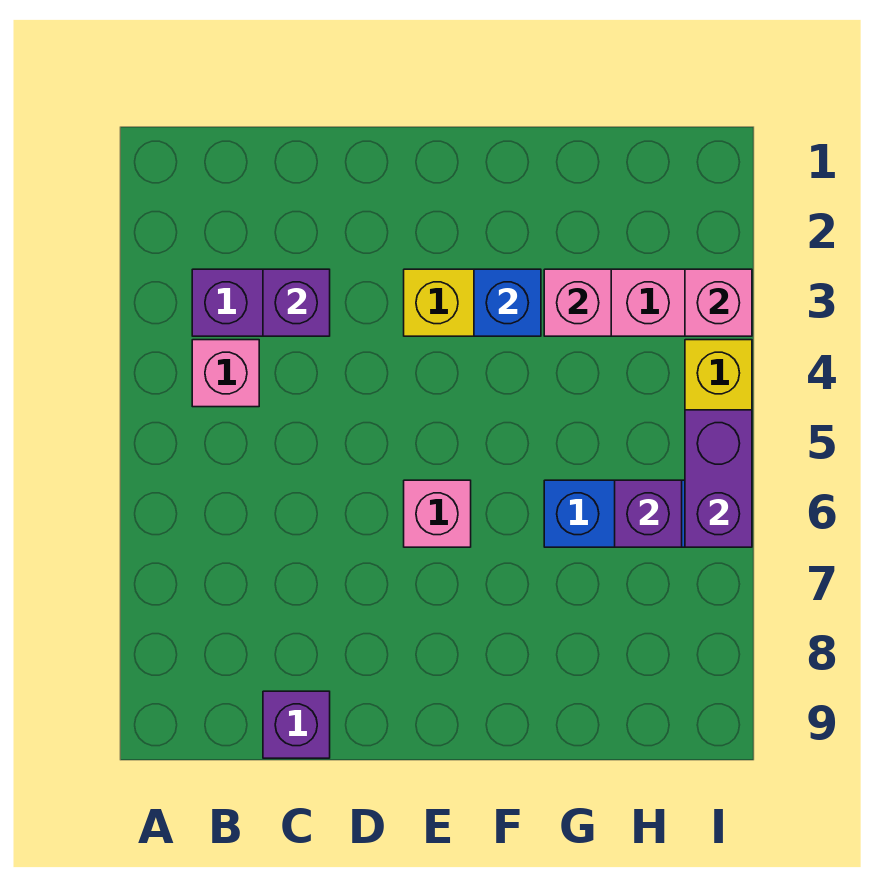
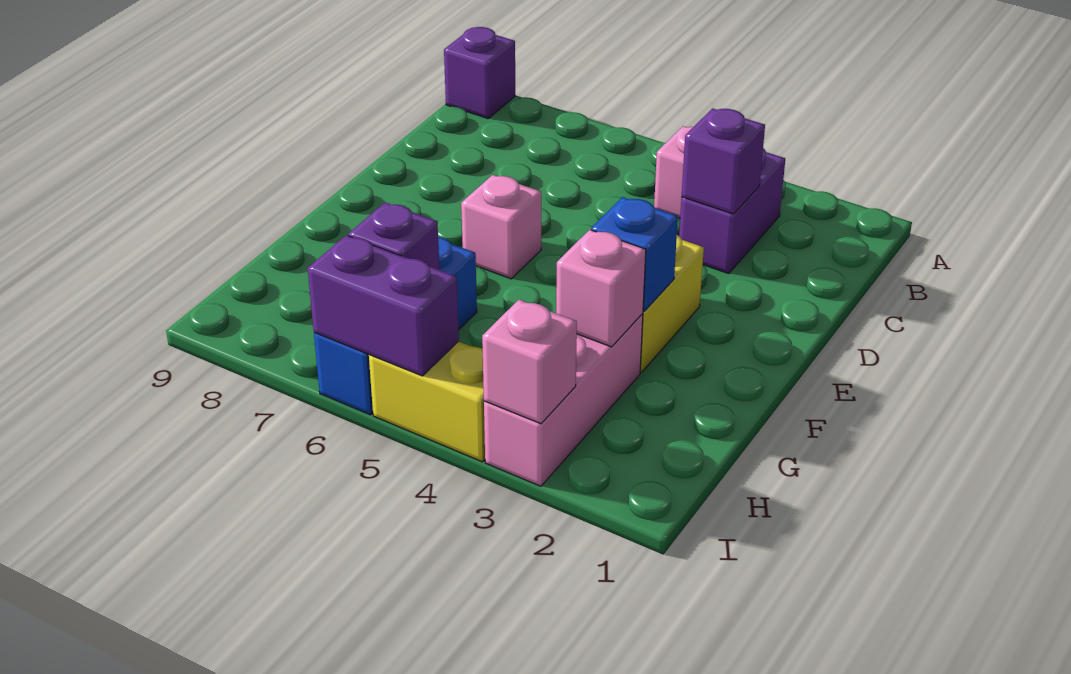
purple brick C9 level 1 -> purple brick A9 level 1

